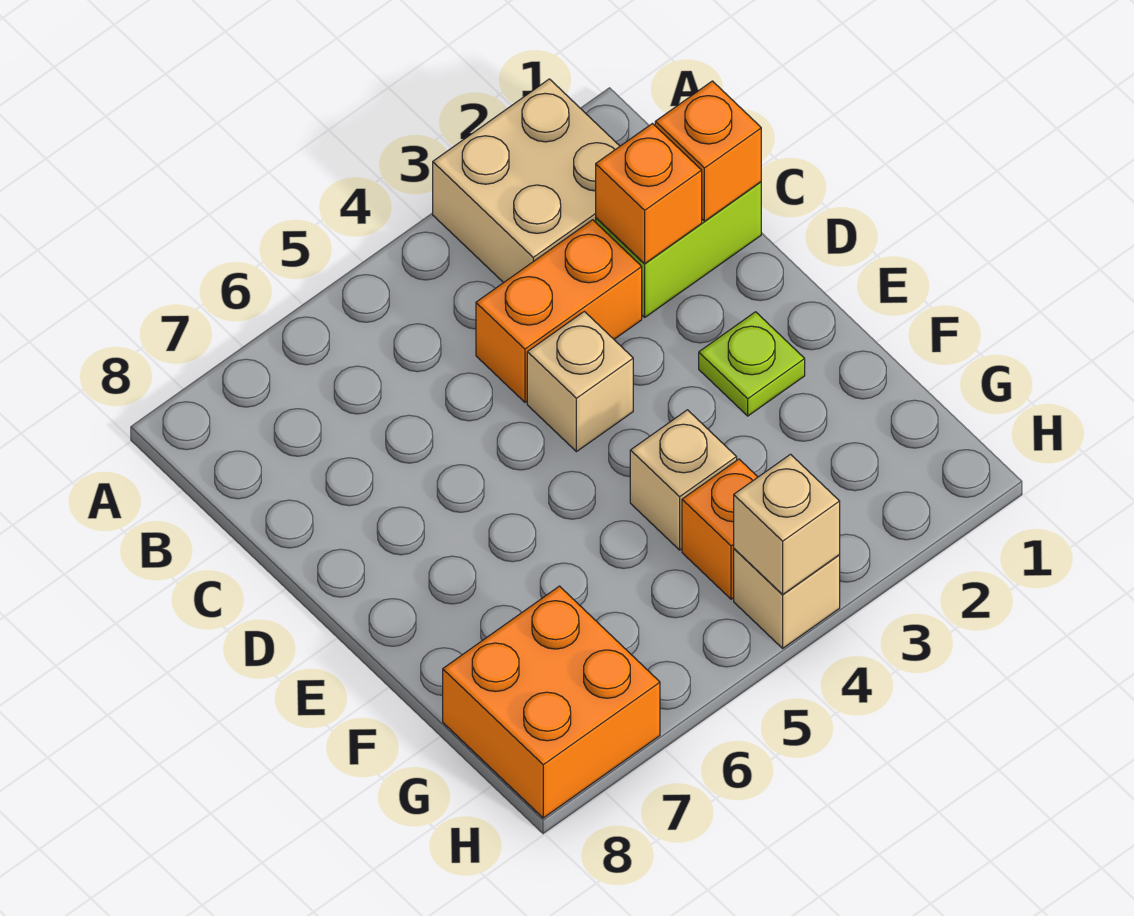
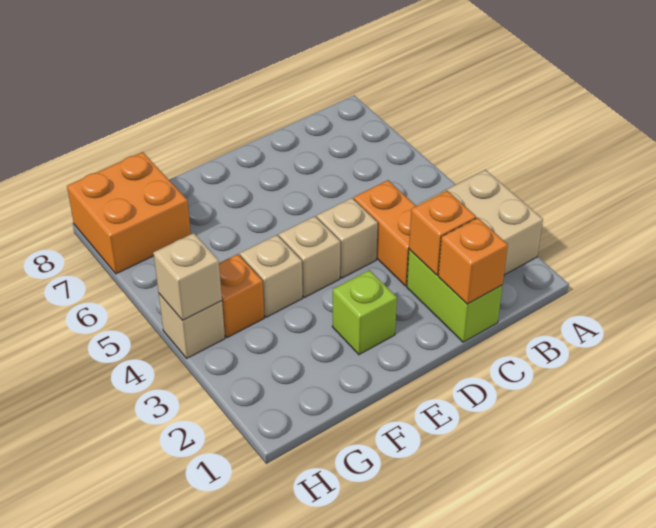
lime plate E2 level 1 -> lime brick E2 level 1
none -> tan brick E4 level 1

